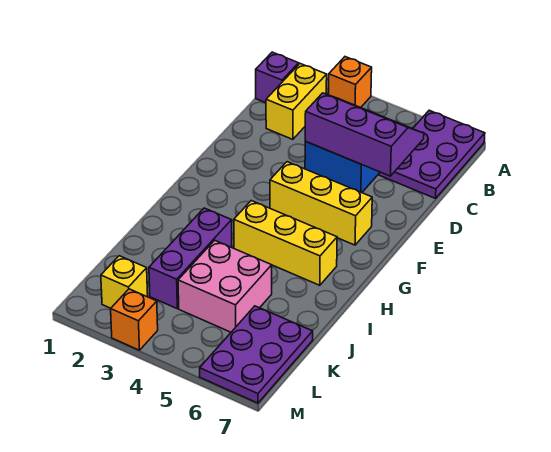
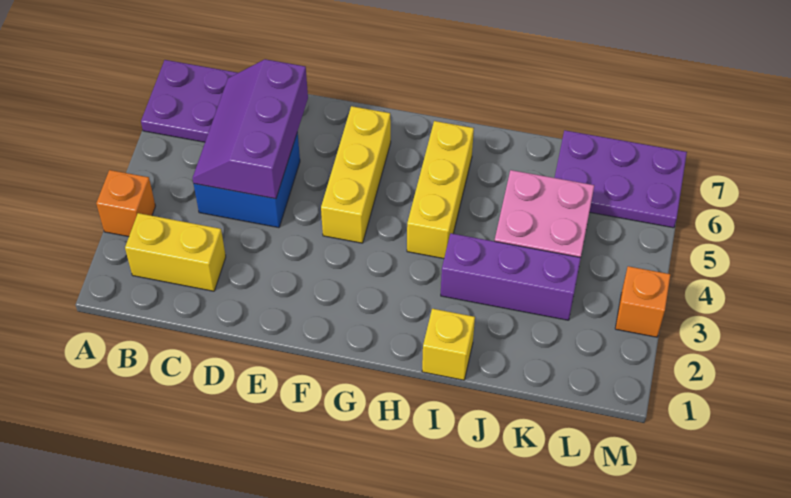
purple brick B1 level 1 -> none
yellow brick L2 level 1 -> yellow brick I1 level 1

